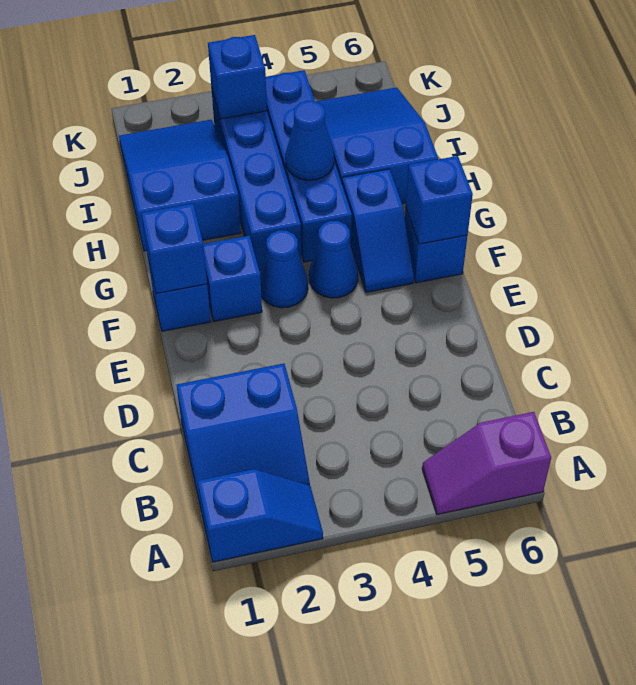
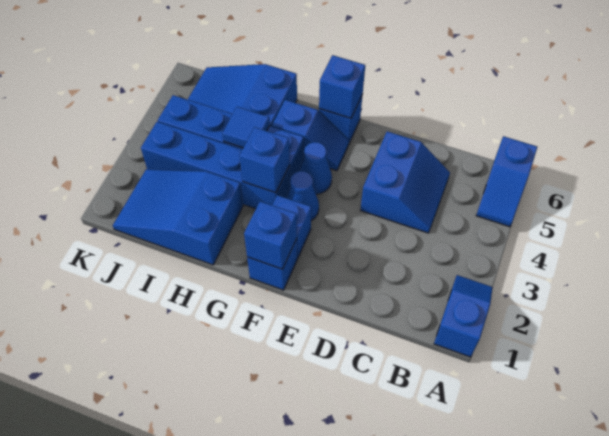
purple slope A5:A6 level 1 top 6 -> blue slope A5:A6 level 1 top 6
blue slope B1:C2 level 1 top C -> blue slope C4:D5 level 1 top D
blue cone H4 level 2 -> blue tile H4 level 2
blue brick J3 level 2 -> blue brick G3 level 2

